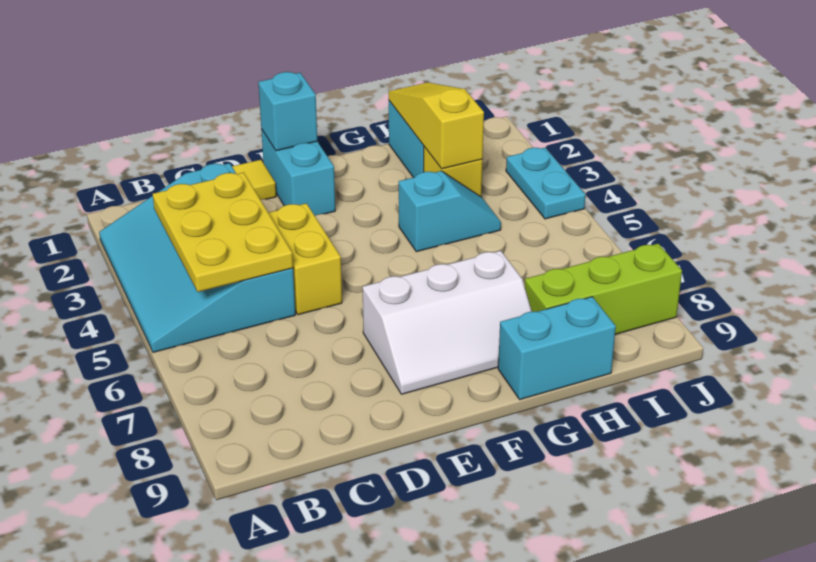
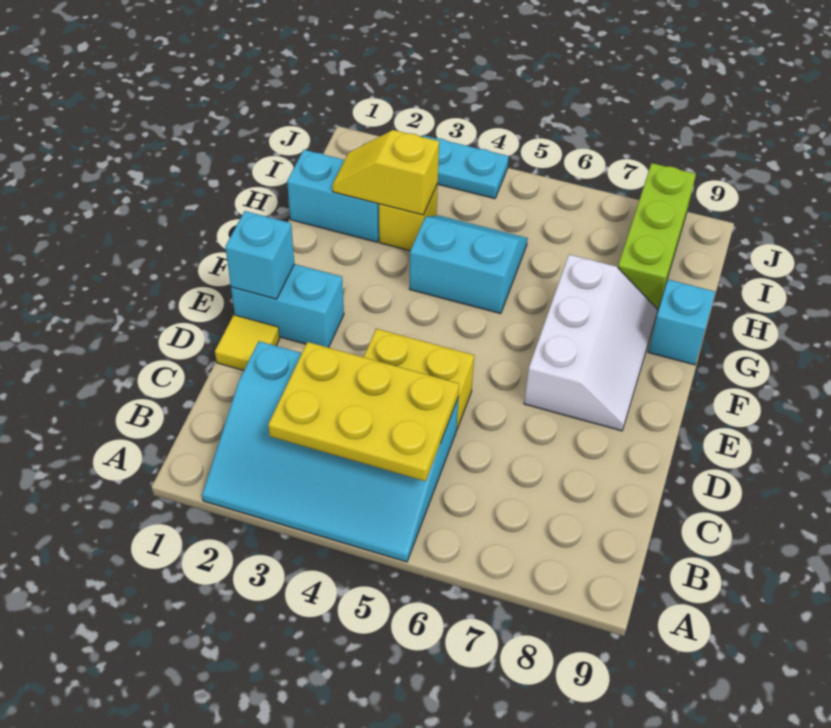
cyan slope G4:H4 level 1 top G -> cyan slope G4:H5 level 1 top G
cyan brick G9:H9 level 1 -> cyan brick G9 level 1
yellow slope H1:H3 level 2 top 3 -> yellow slope H2:H3 level 2 top 3

